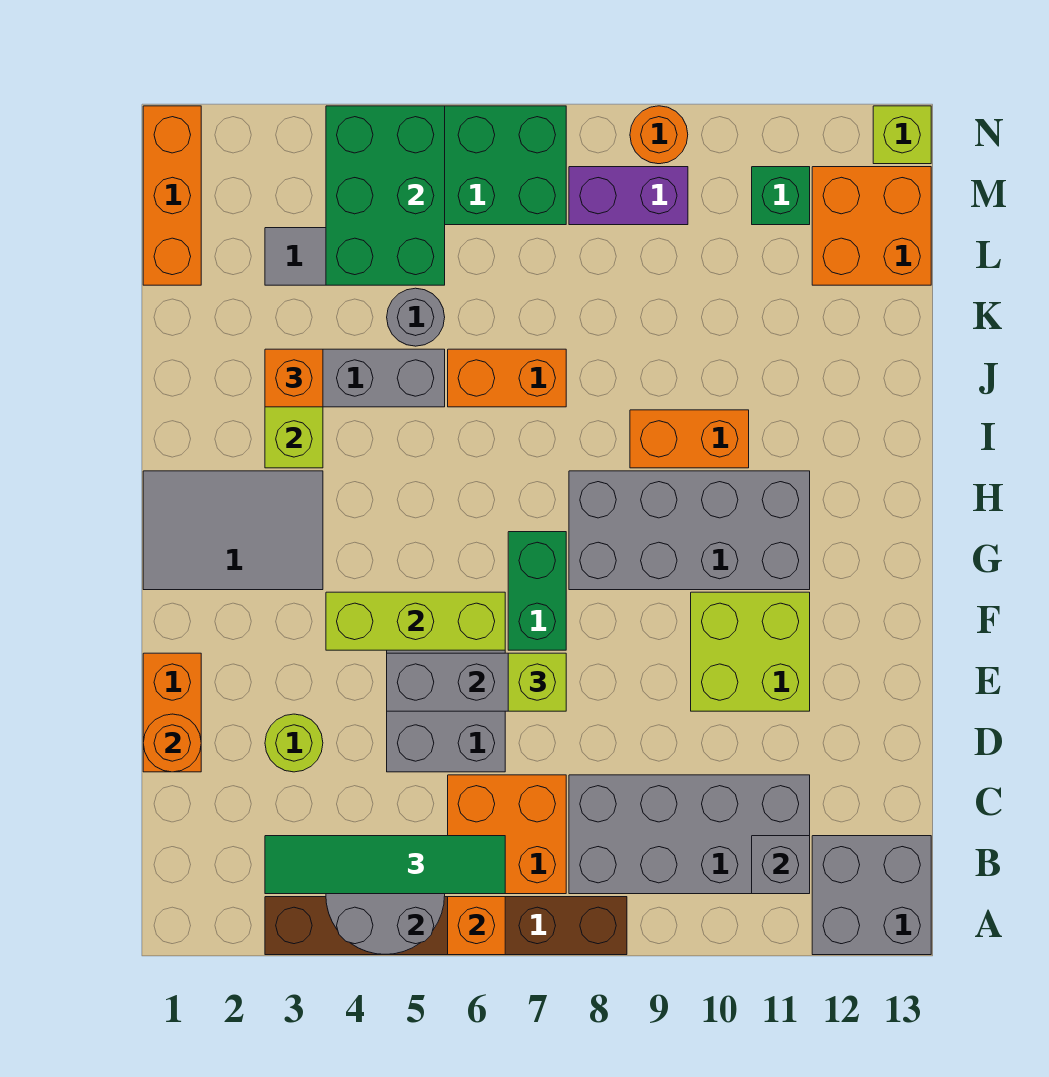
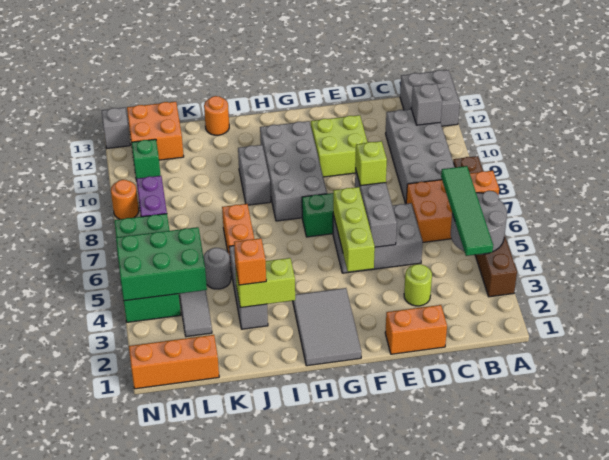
orange round brick D1 level 2 -> orange round brick J13 level 1
orange brick I9:I10 level 1 -> grey brick I9:I10 level 1
lime brick N13 level 1 -> grey brick N13 level 1

